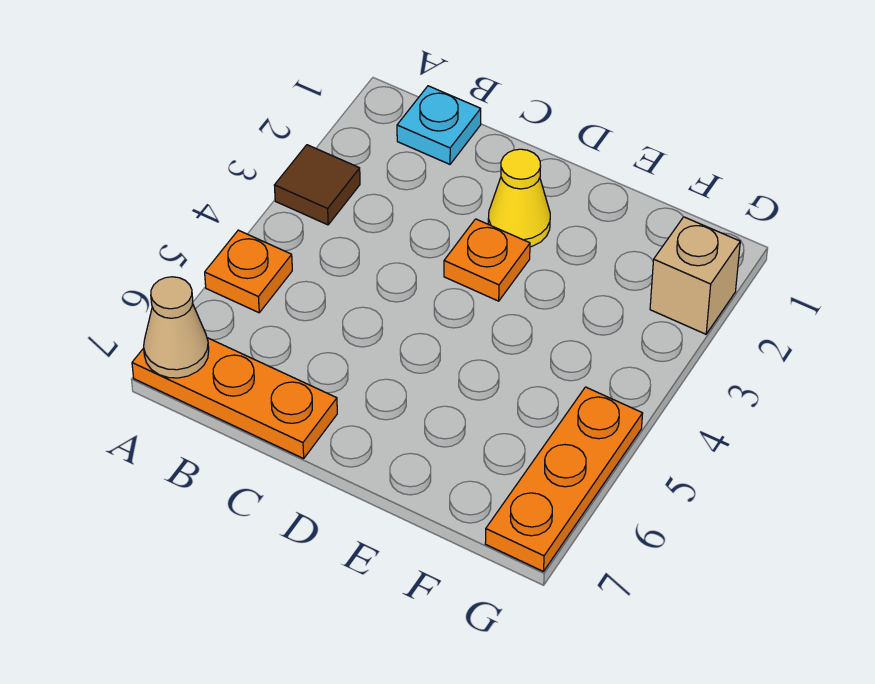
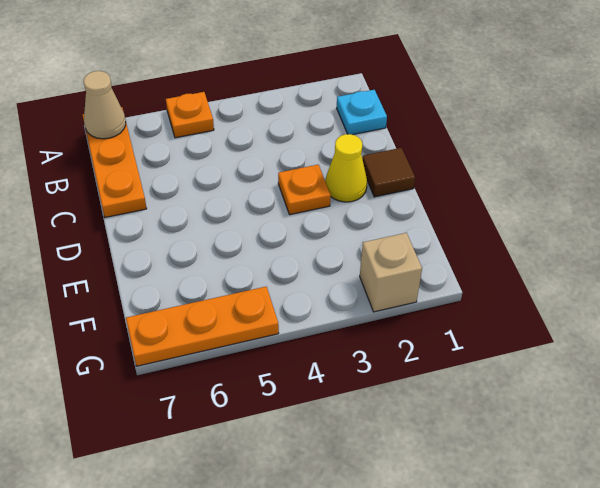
brown tile A3 level 1 -> brown tile D1 level 1

